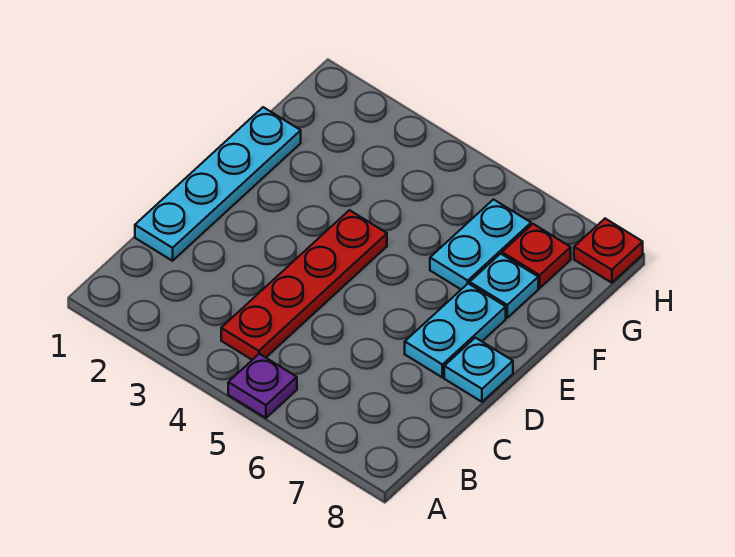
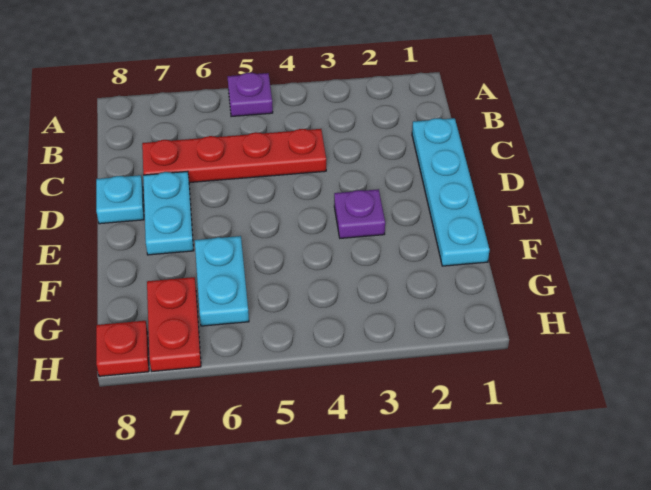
red plate B4:E4 level 1 -> red plate C4:C7 level 1
none -> purple plate E3 level 1
cyan plate F7 level 1 -> none
red plate G7 level 1 -> red plate G7:H7 level 1

